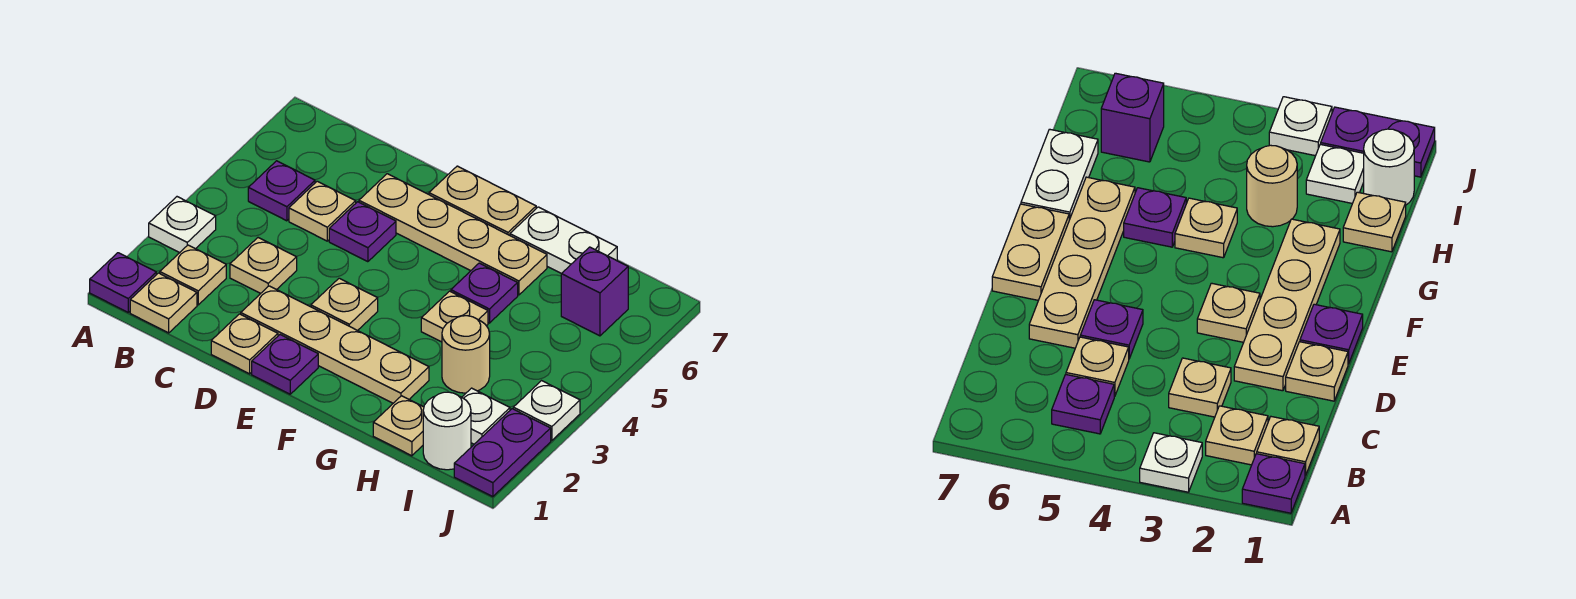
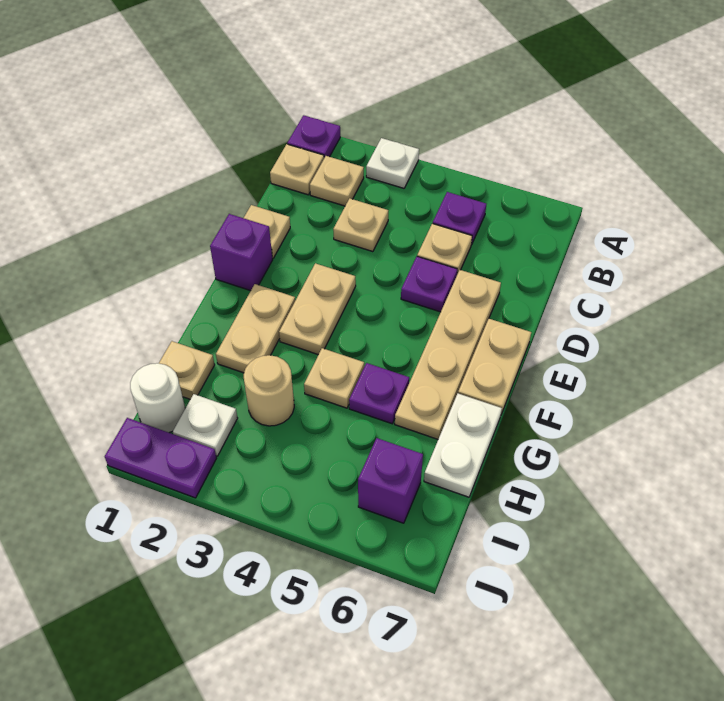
tan plate D2:G2 level 1 -> tan plate F2:G2 level 1
purple plate E1 level 1 -> purple brick E1 level 1
tan plate E3 level 1 -> tan plate E3:F3 level 1
white plate J3 level 1 -> none

